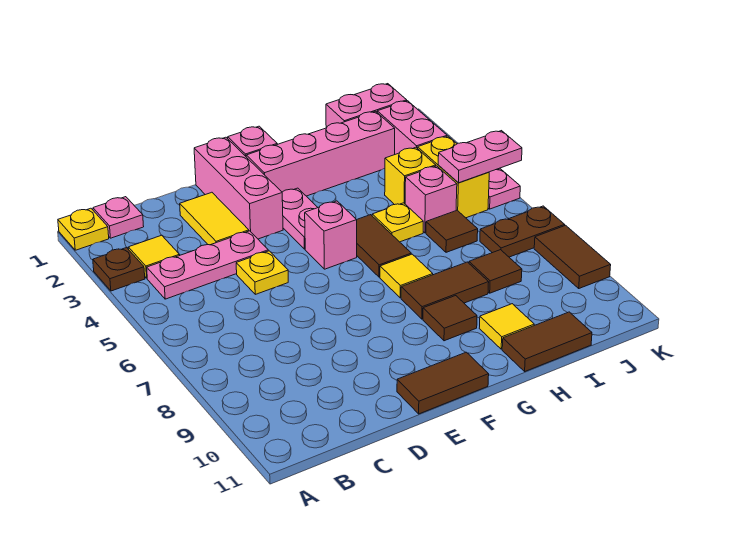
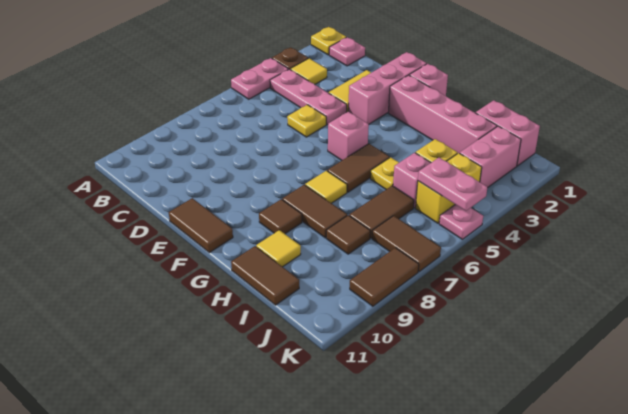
pink plate F3:F4 level 1 -> pink plate A4:A5 level 1
brown tile I6 level 1 -> brown tile I6:I7 level 1
brown plate J7:K7 level 1 -> brown tile J7:K7 level 1

